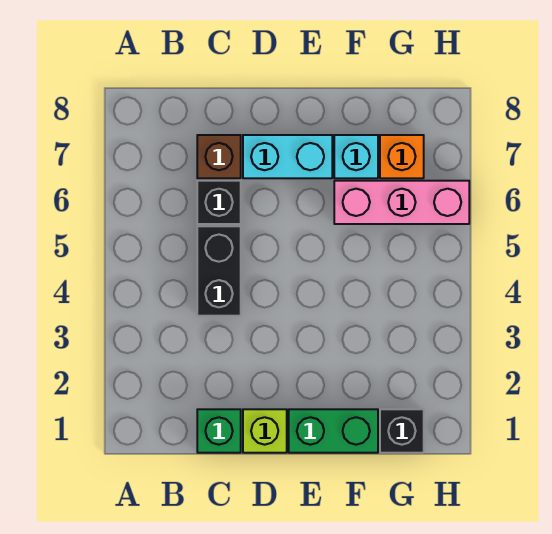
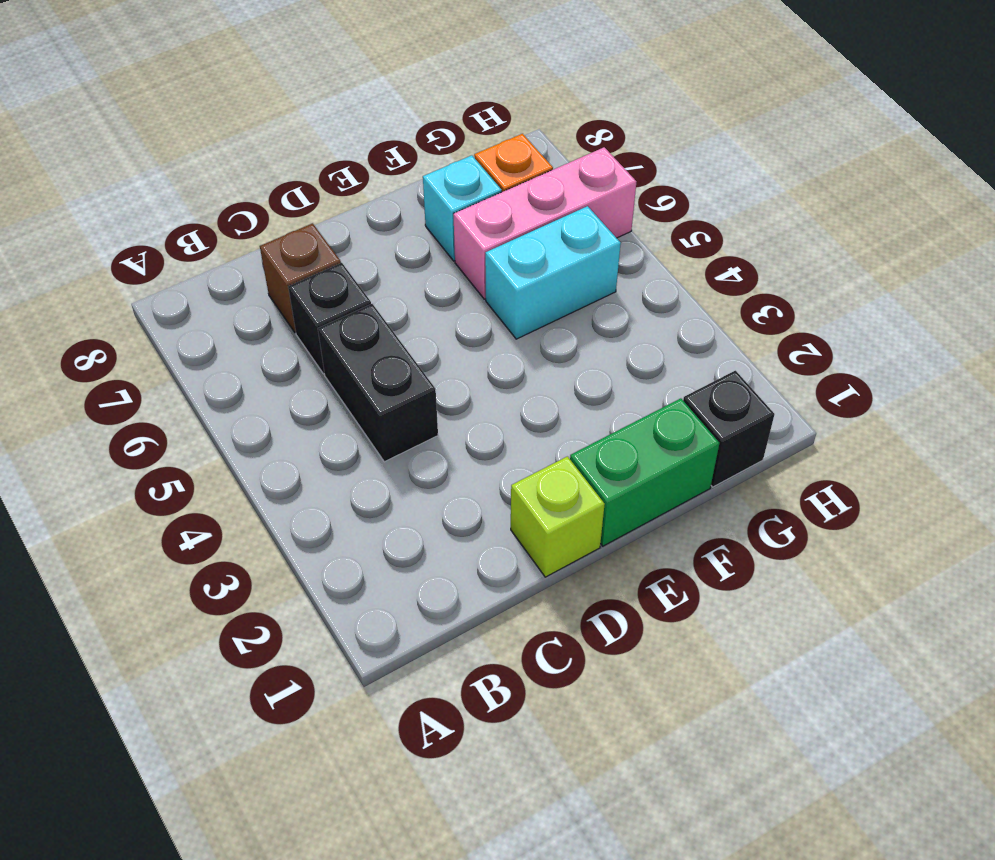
green brick C1 level 1 -> none
cyan brick D7:E7 level 1 -> cyan brick F5:G5 level 1

